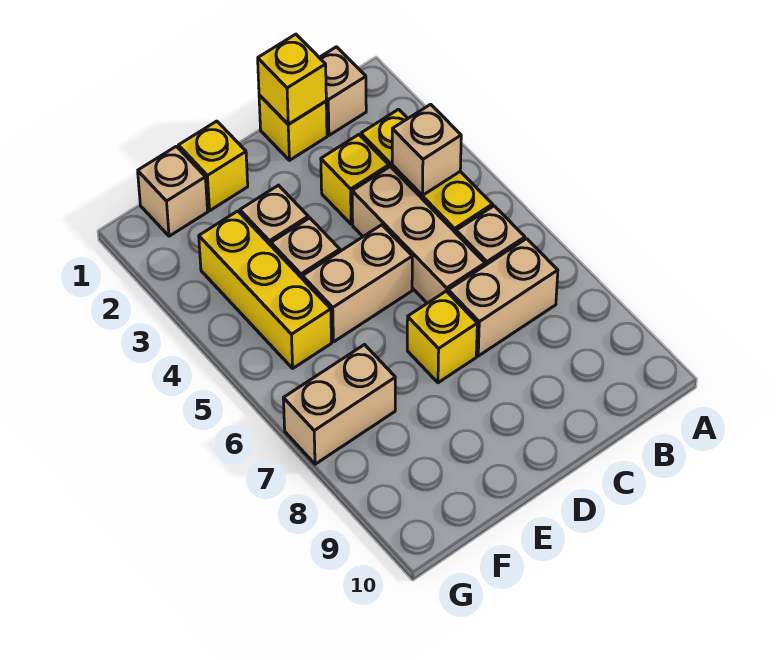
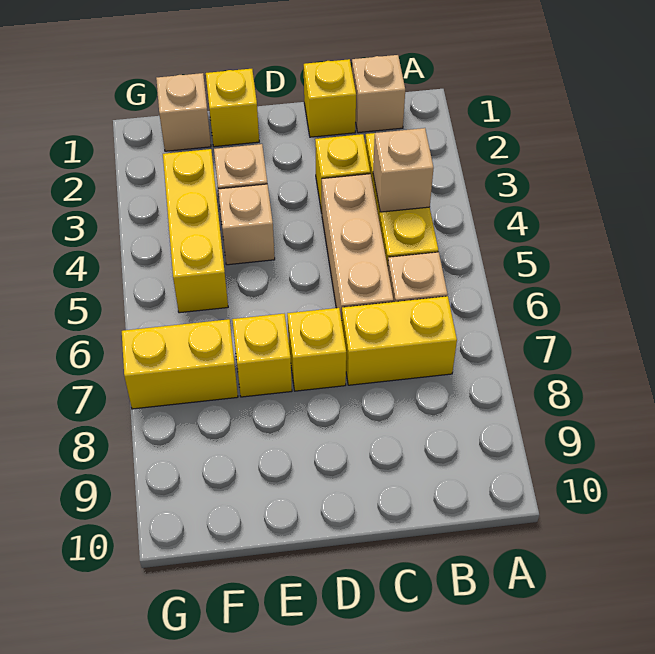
tan brick B7:C7 level 1 -> yellow brick B7:C7 level 1
yellow brick C1 level 2 -> yellow brick E7 level 1
tan brick D5:E5 level 1 -> none
tan brick F7:G7 level 1 -> yellow brick F7:G7 level 1

